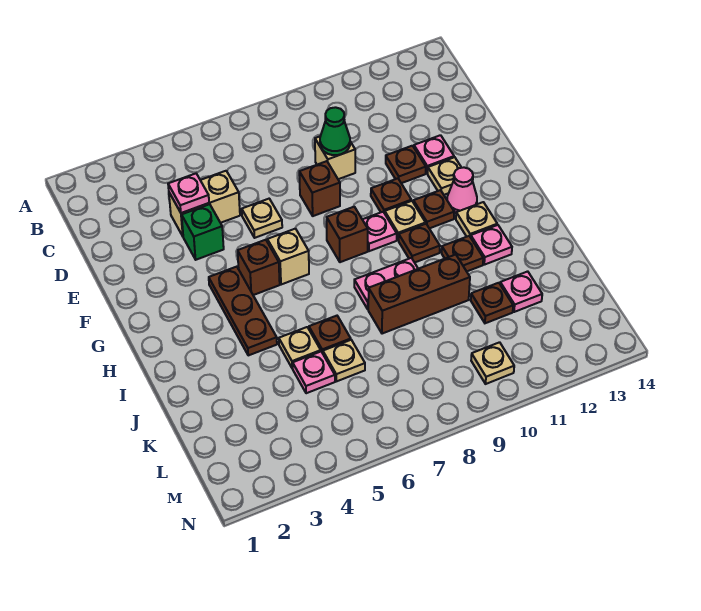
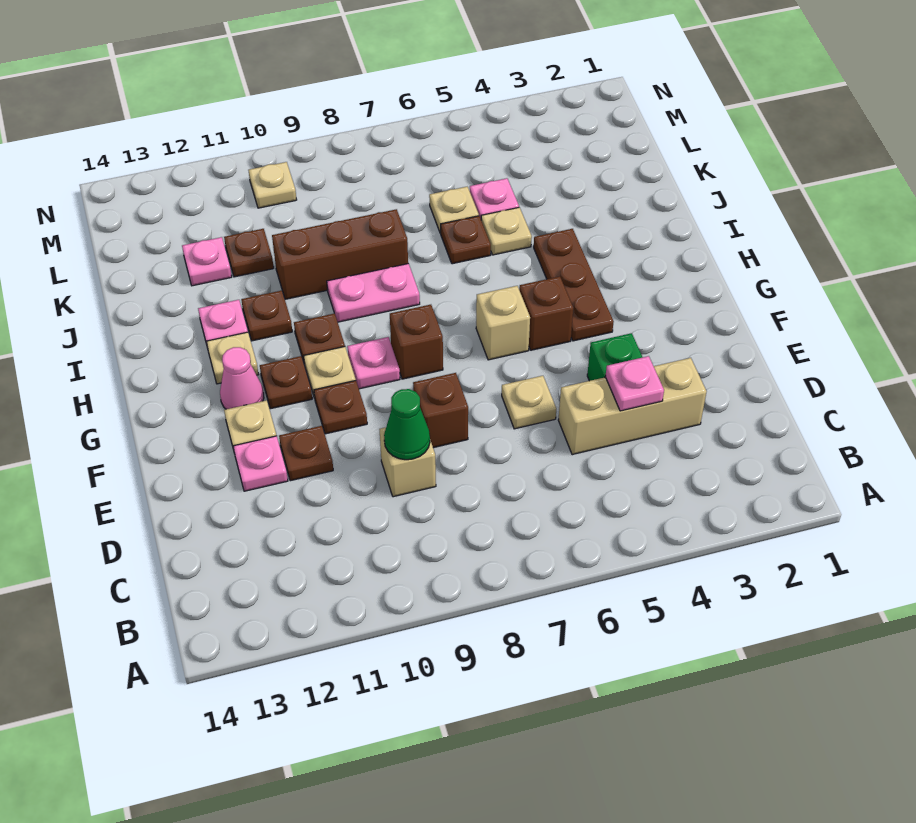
tan brick D4:D5 level 1 -> tan brick D3:D5 level 1

